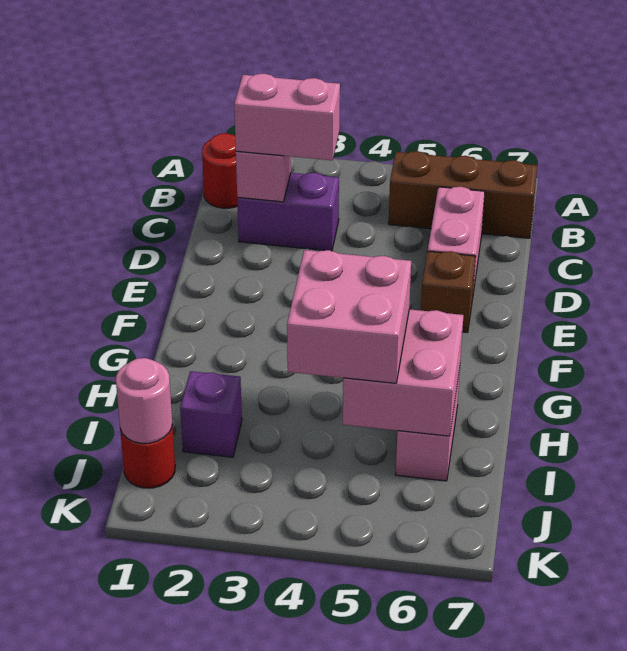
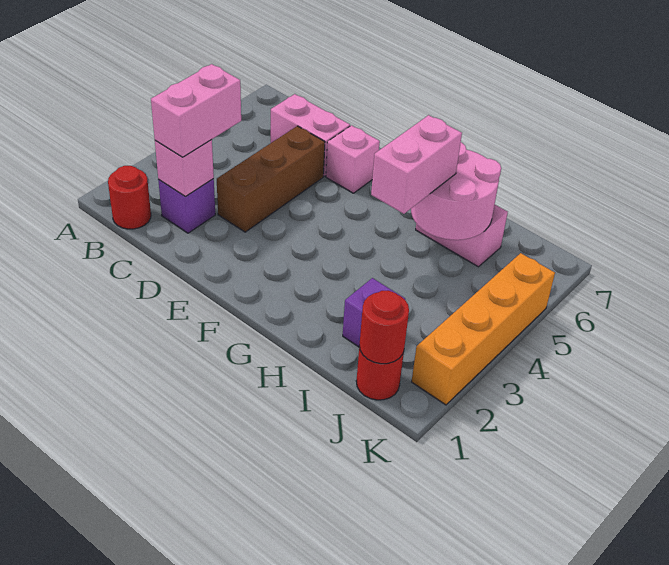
brown brick B5:B7 level 1 -> brown brick D3:D5 level 1
purple brick C2:C3 level 1 -> purple brick C2 level 1
brown brick E6 level 1 -> pink brick E6 level 1
pink brick H4:I5 level 3 -> pink brick H4:H5 level 3
pink brick H5:I6 level 2 -> pink round brick H5:I6 level 2
pink round brick J1 level 2 -> red round brick J1 level 2
none -> orange brick K2:K5 level 1

